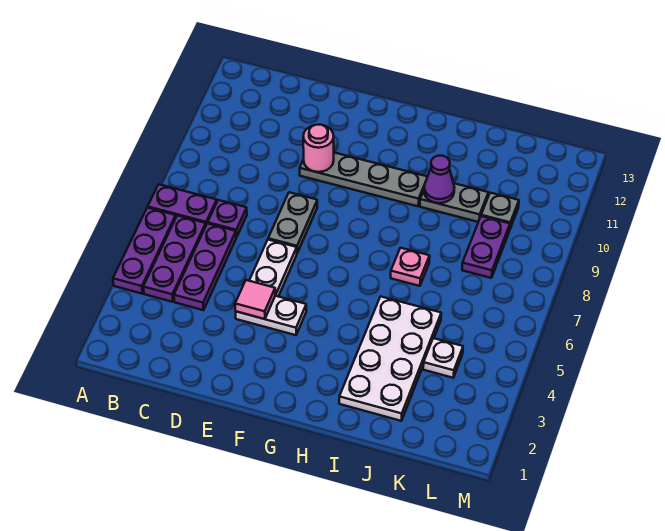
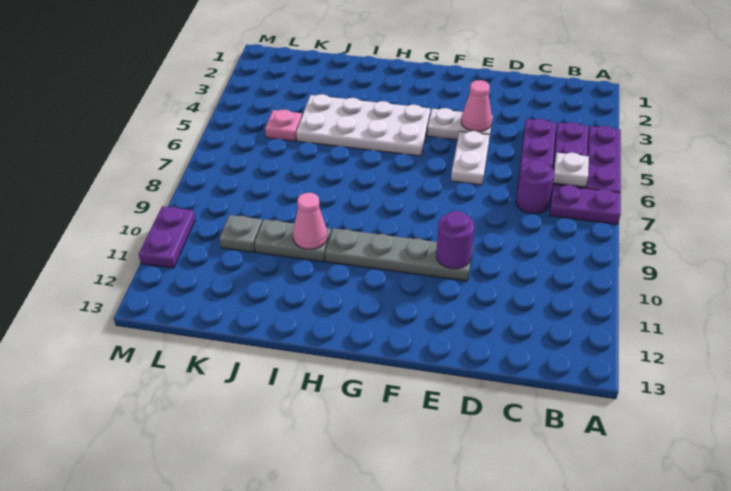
purple plate C7 level 1 -> purple round brick C7 level 1
pink tile E4 level 2 -> pink cone E4 level 2
grey plate E7:E8 level 1 -> none
pink round brick E10 level 2 -> purple round brick E10 level 2
white plate I2:J5 level 1 -> white plate G4:J5 level 1
pink plate I7 level 1 -> pink plate K5 level 1
purple cone I10 level 2 -> pink cone I10 level 2
white plate K4 level 1 -> white plate B6 level 2
purple plate K8:K9 level 1 -> purple plate M10:M11 level 1

